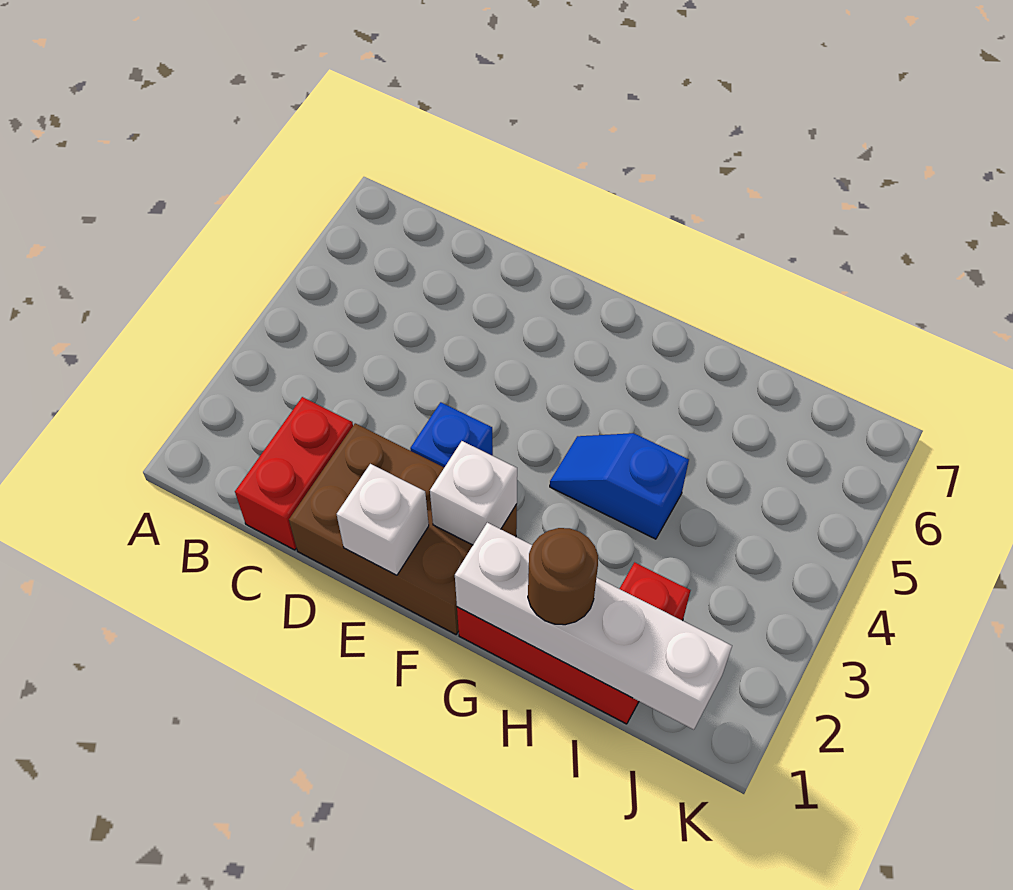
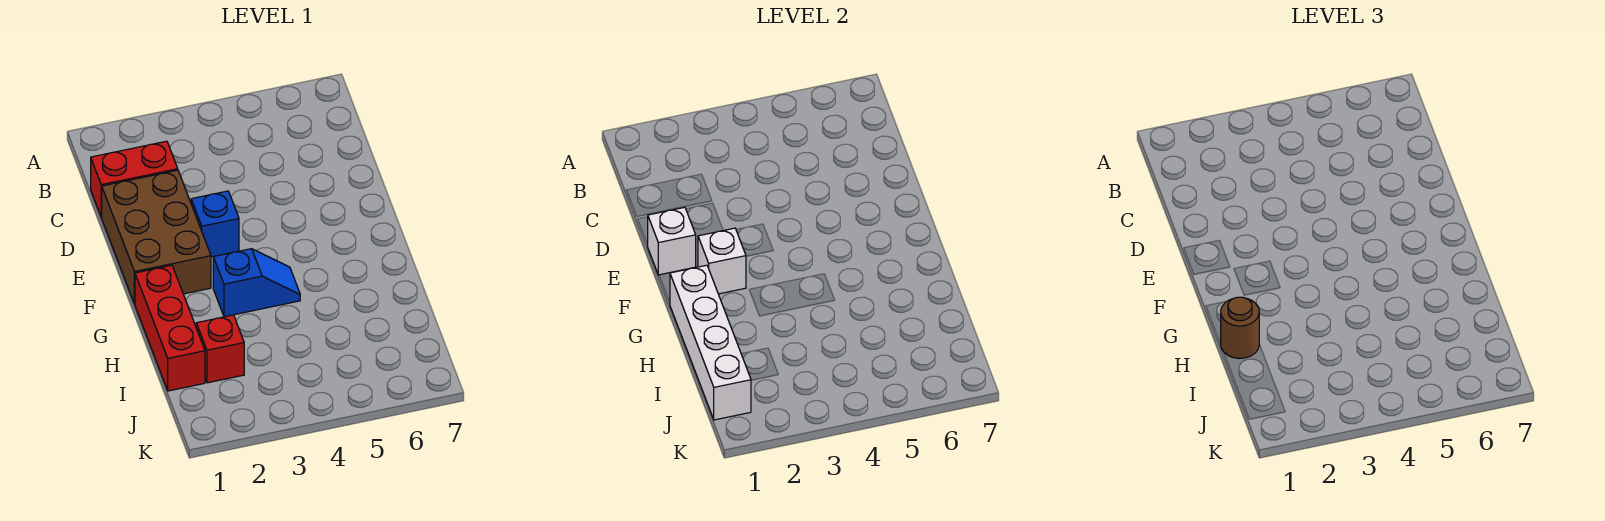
blue slope G4:H4 level 1 top H -> blue slope G3:G4 level 1 top 3

